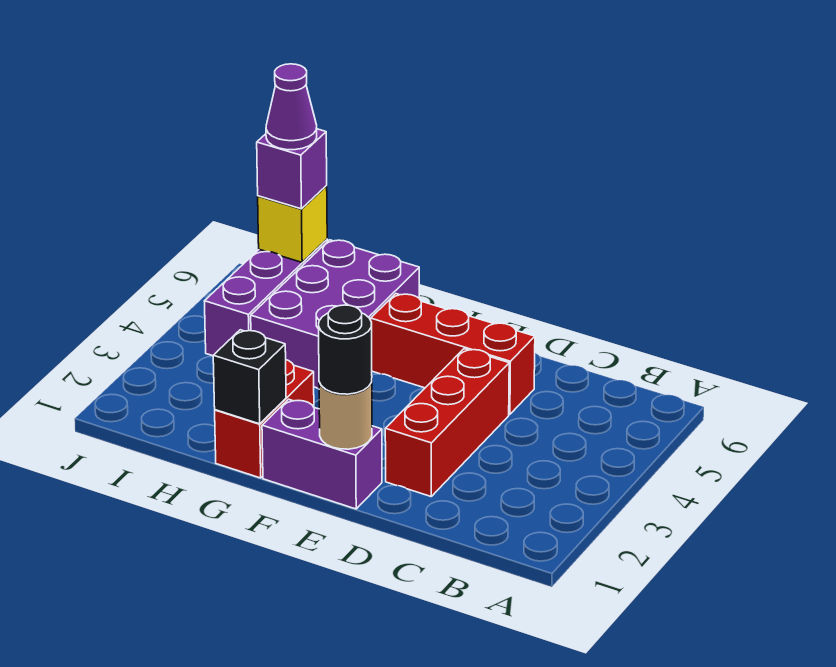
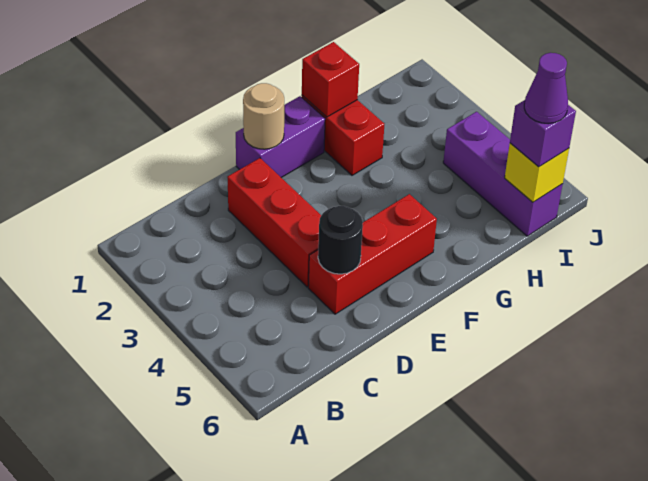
black round brick E1 level 3 -> black round brick D5 level 2
black brick G1 level 2 -> red brick G1 level 2
purple brick G4:H6 level 1 -> none

